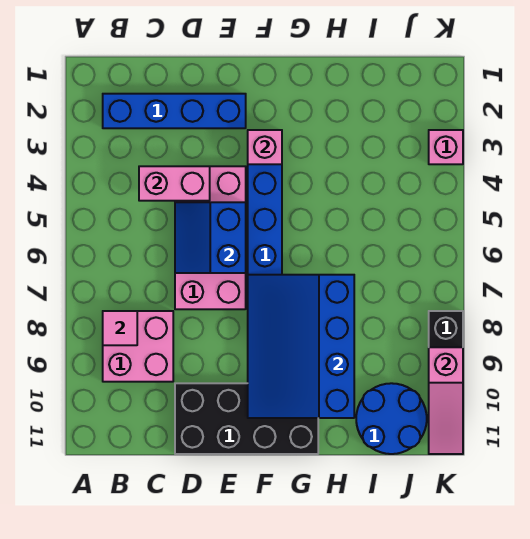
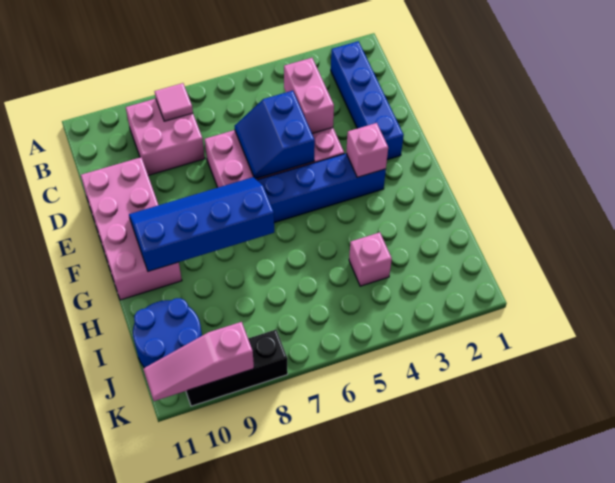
blue slope D5:E6 level 2 top E -> blue slope D5:E6 level 2 top 5
black brick D10:G11 level 1 -> pink brick D10:G11 level 1
blue slope F7:H10 level 2 top H -> blue slope F7:G10 level 2 top G
pink brick K3 level 1 -> pink brick I4 level 1

